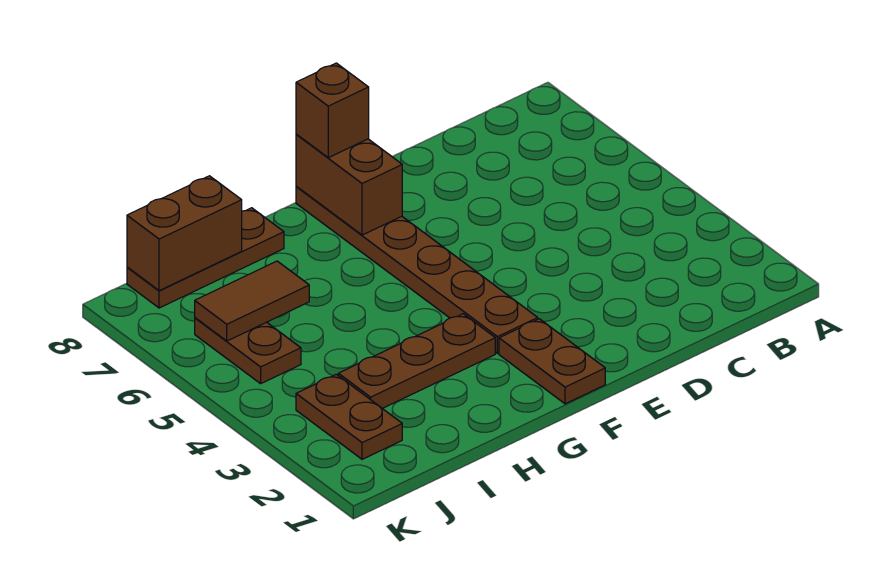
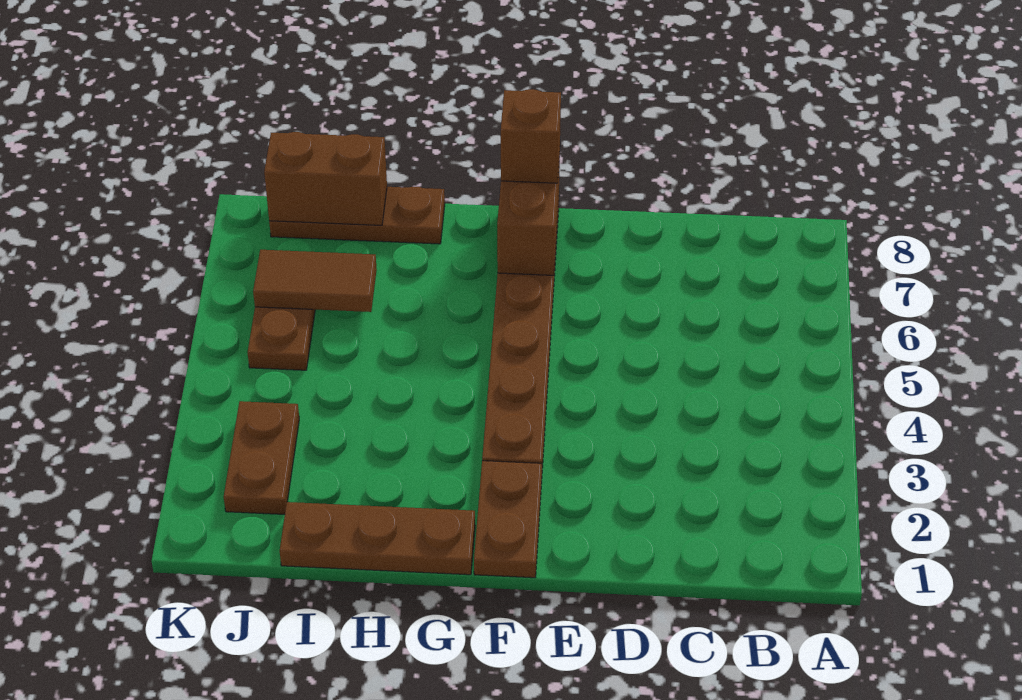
brown plate G3:I3 level 1 -> brown plate G1:I1 level 1

